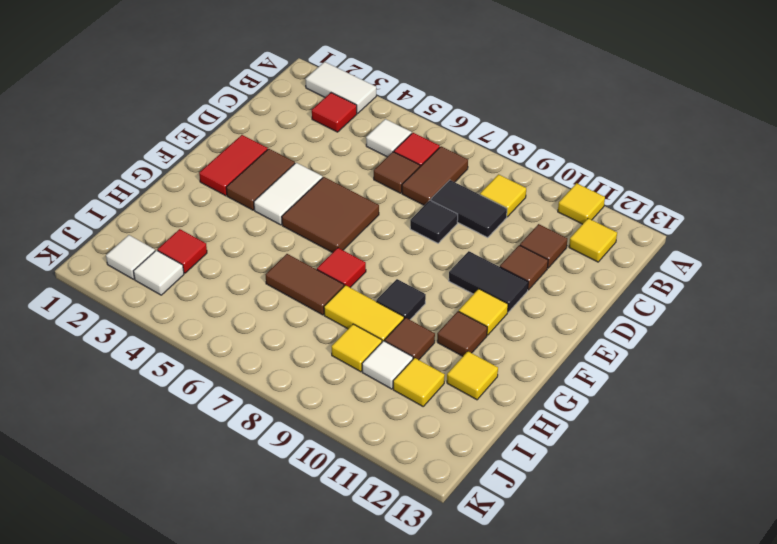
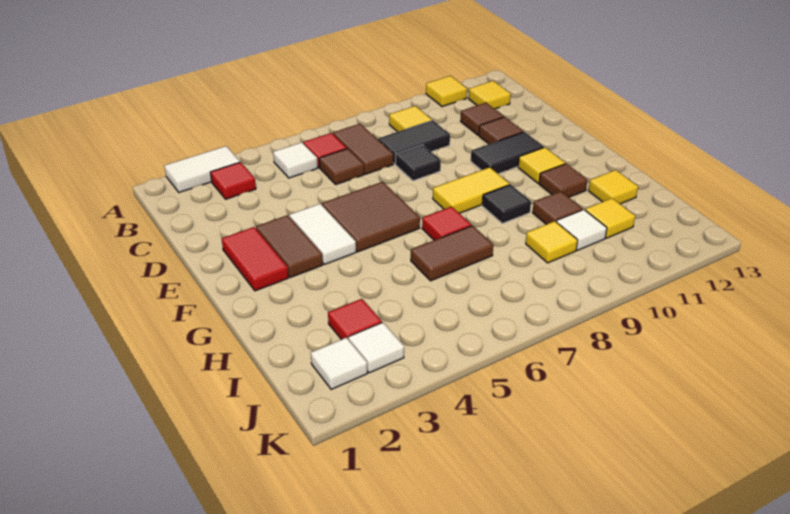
yellow tile H8:H9 level 1 -> yellow tile F8:F9 level 1

